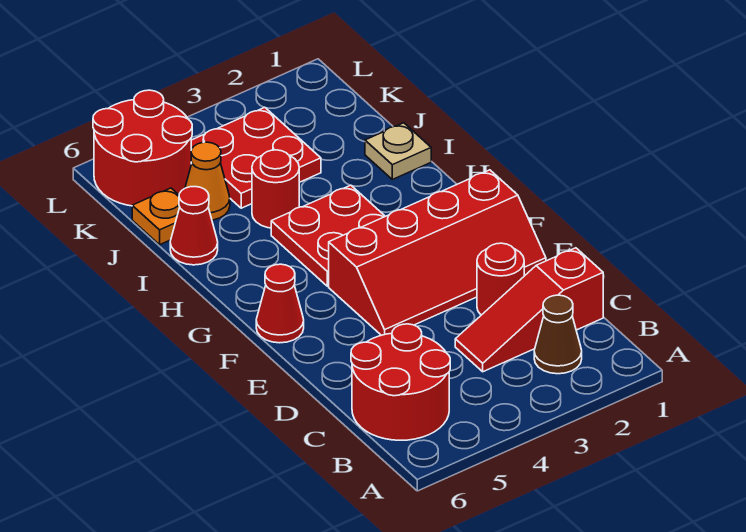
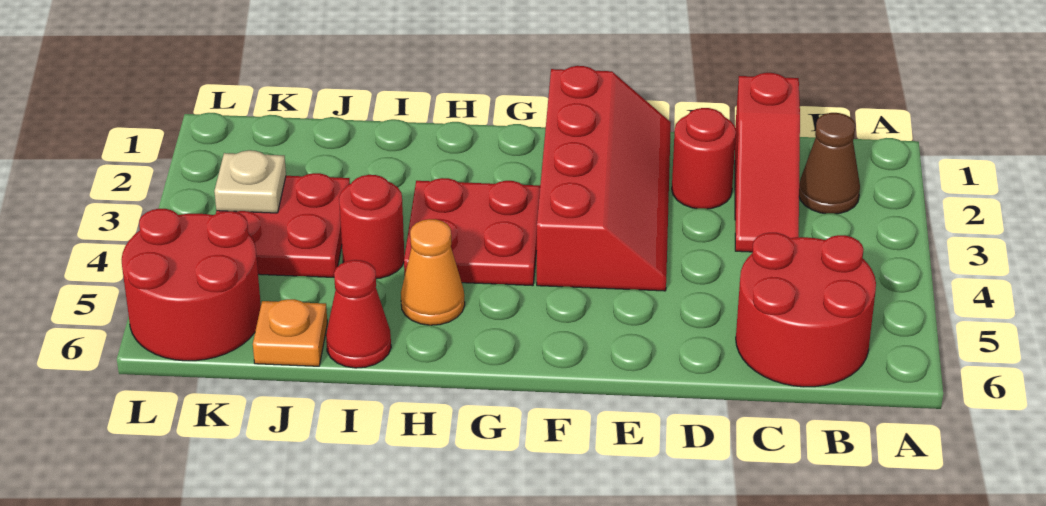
red cone F6 level 1 -> none
tan plate I1 level 1 -> tan plate K3 level 2
orange cone J5 level 1 -> orange cone H5 level 1

